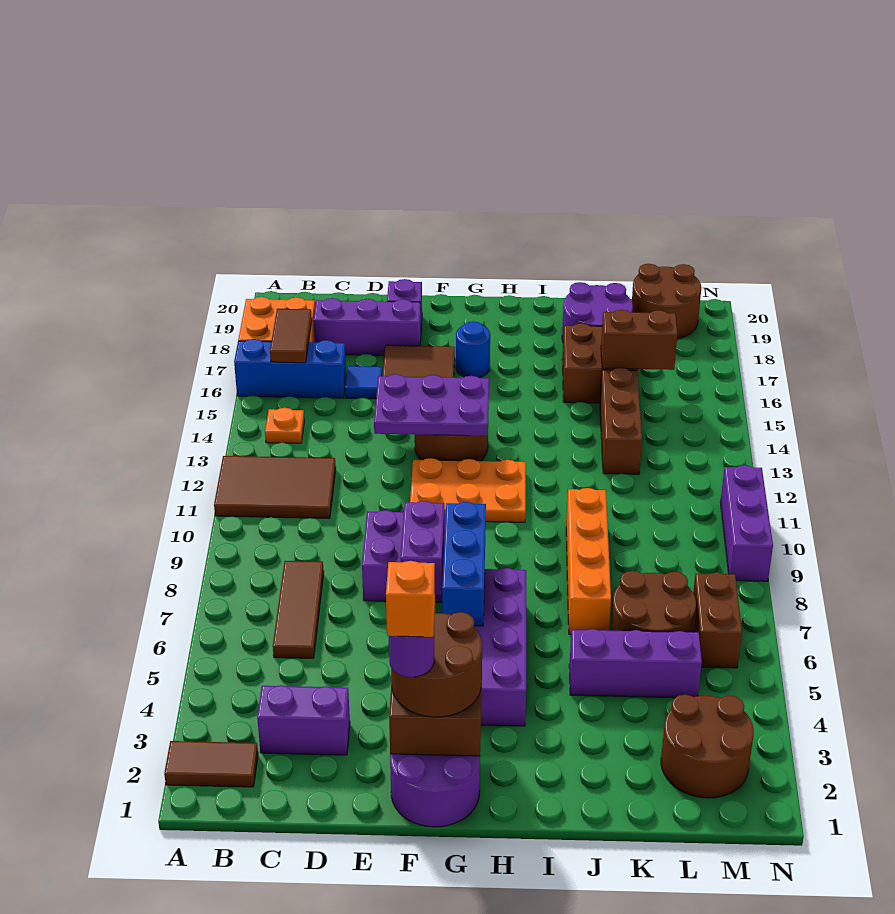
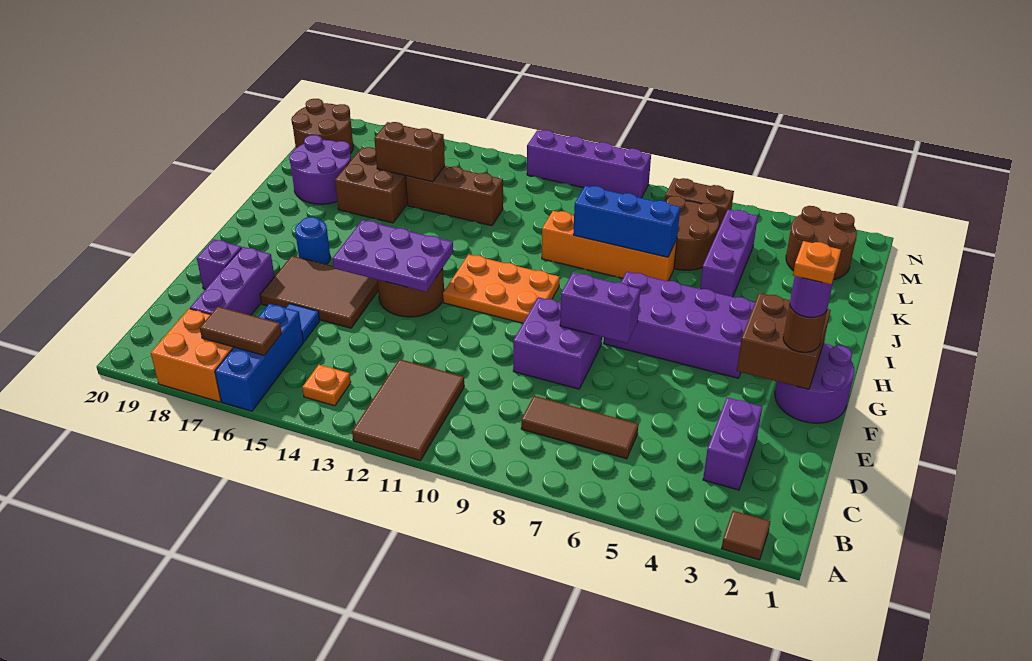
brown tile A2:B2 level 1 -> brown tile A2 level 1
purple plate E13:G14 level 2 -> purple plate F13:G15 level 2
brown round brick F2:G3 level 3 -> brown round brick F2 level 3
orange brick F2 level 5 -> orange plate F2 level 5
orange plate F11:H12 level 1 -> orange plate G10:H12 level 1
blue brick G6:G8 level 2 -> blue brick J7:J9 level 2
brown brick K16:L16 level 2 -> brown brick K15:K16 level 2
purple brick N9:N11 level 1 -> purple brick N9:N12 level 1

